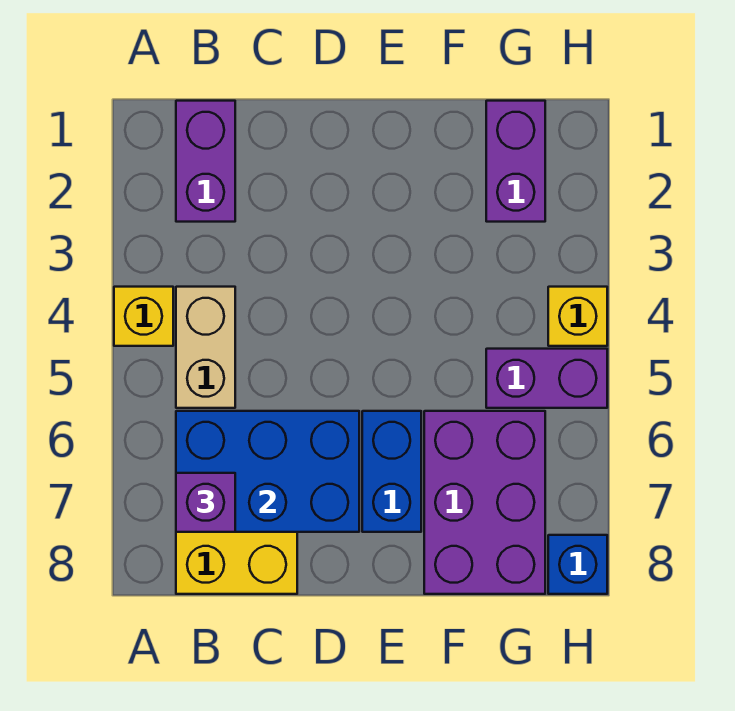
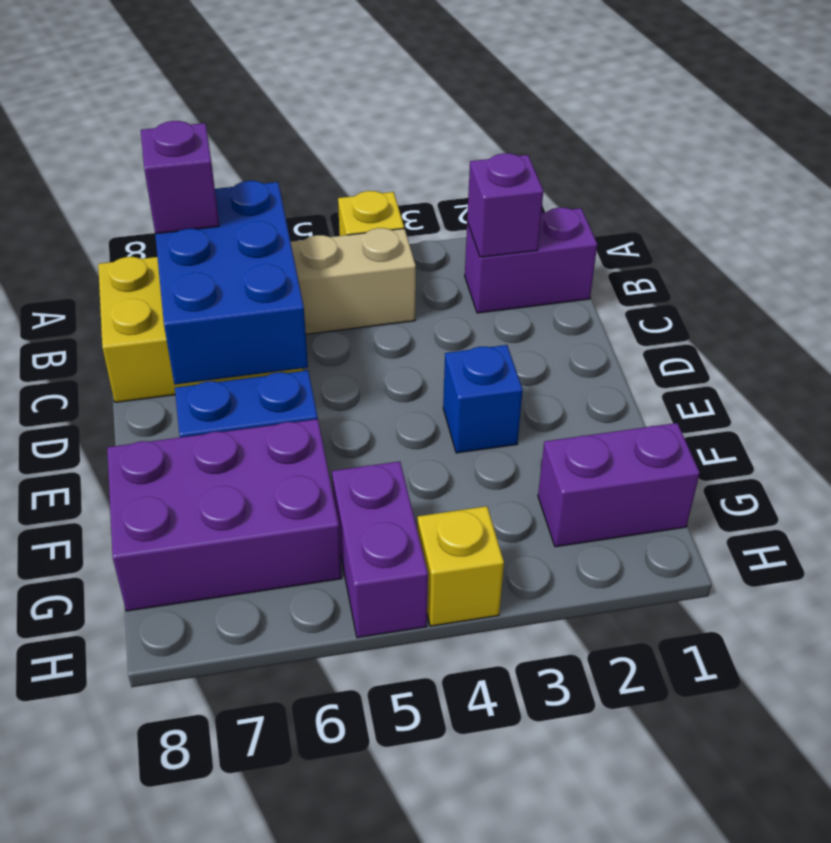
none -> purple brick B2 level 2
blue brick H8 level 1 -> blue brick E3 level 1

